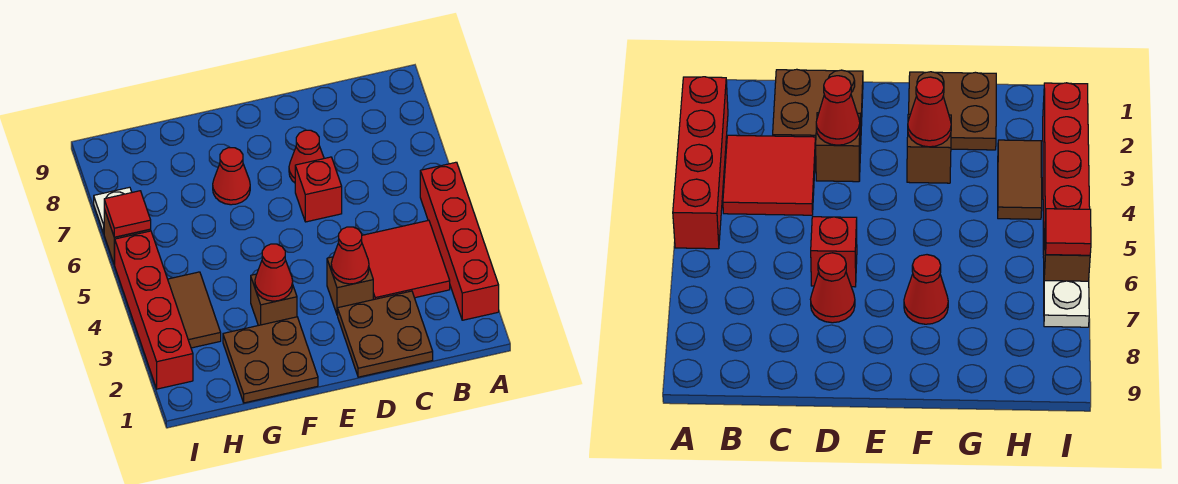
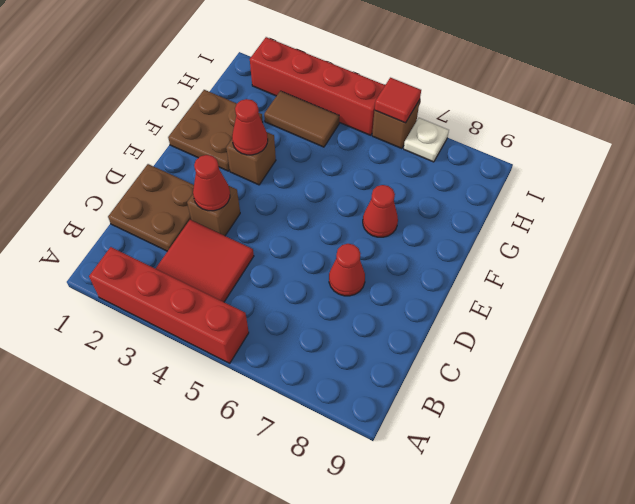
red brick D6 level 1 -> none

